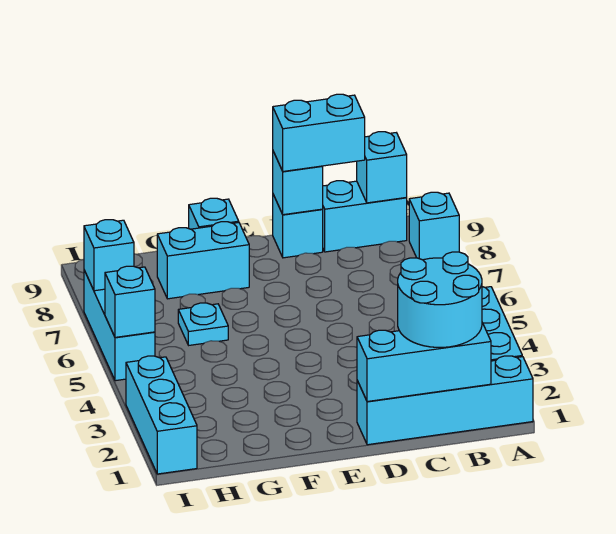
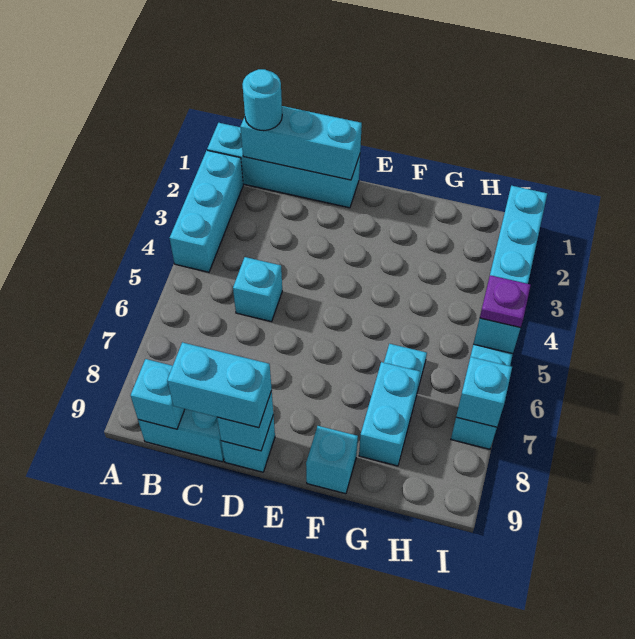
cyan brick A8 level 1 -> cyan brick C5 level 1
cyan round brick B1:C2 level 3 -> cyan round brick B1 level 3
cyan brick F8:G8 level 1 -> cyan brick G7:G8 level 1
none -> purple plate I5 level 3

